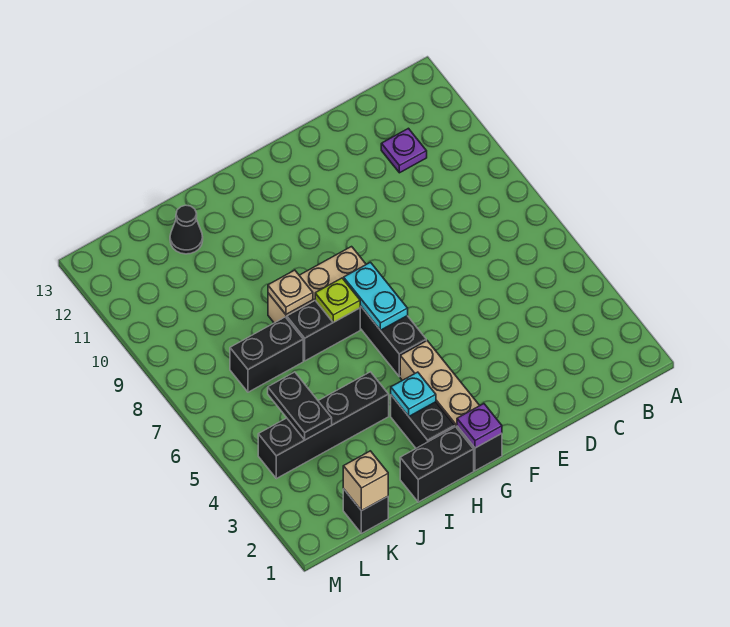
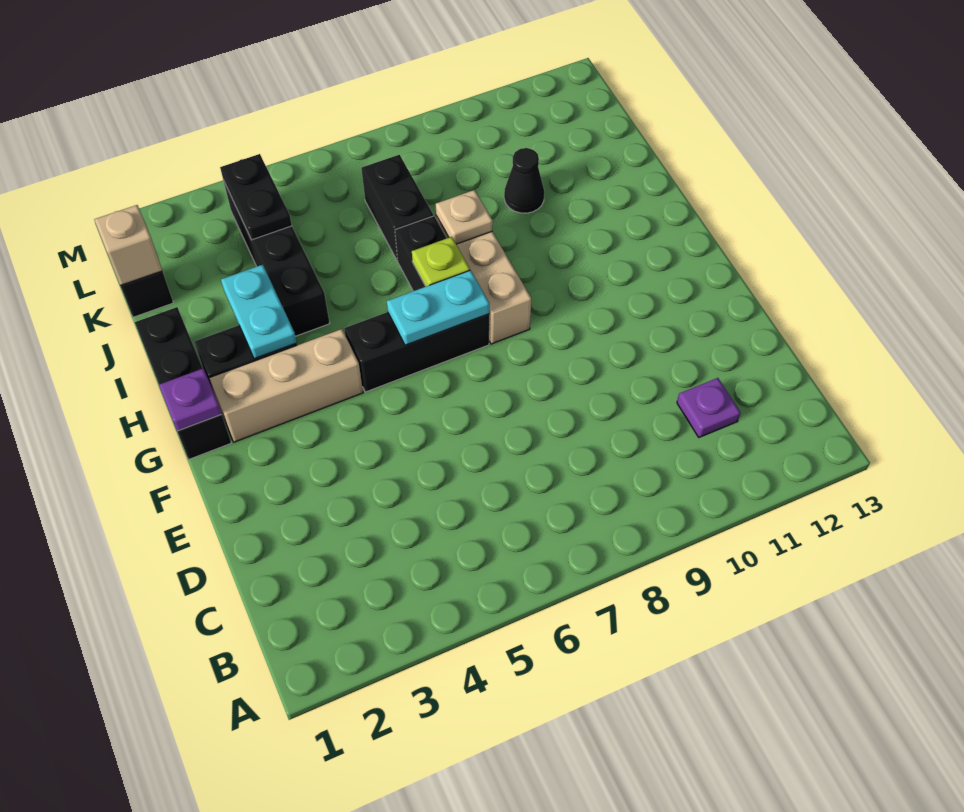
cyan plate H3 level 2 -> cyan plate H3:I3 level 2
black cone J12 level 1 -> black cone J10 level 1
black plate K4:K5 level 2 -> black plate K4:L4 level 2

